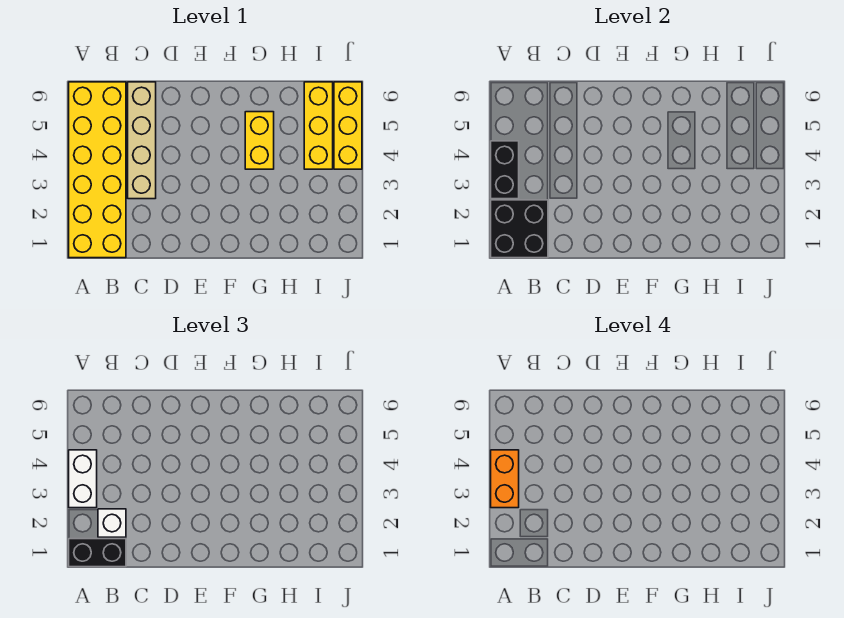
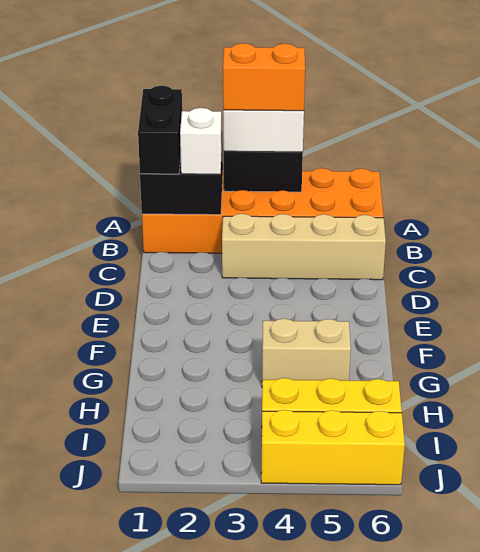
yellow brick A1:B6 level 1 -> orange brick A1:B6 level 1
yellow brick G4:G5 level 1 -> tan brick G4:G5 level 1

